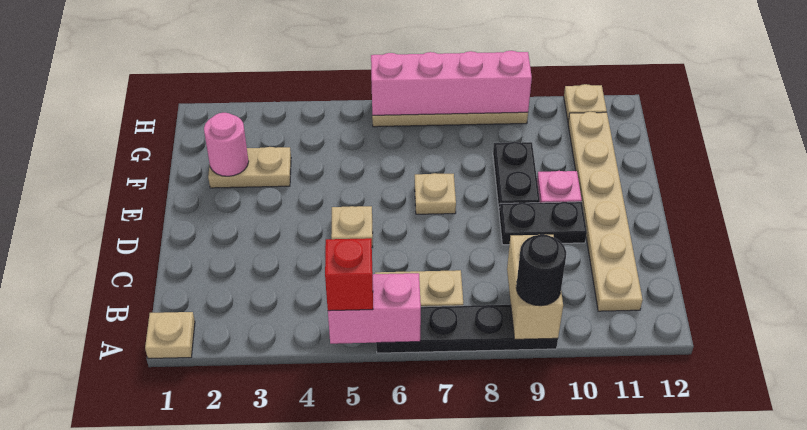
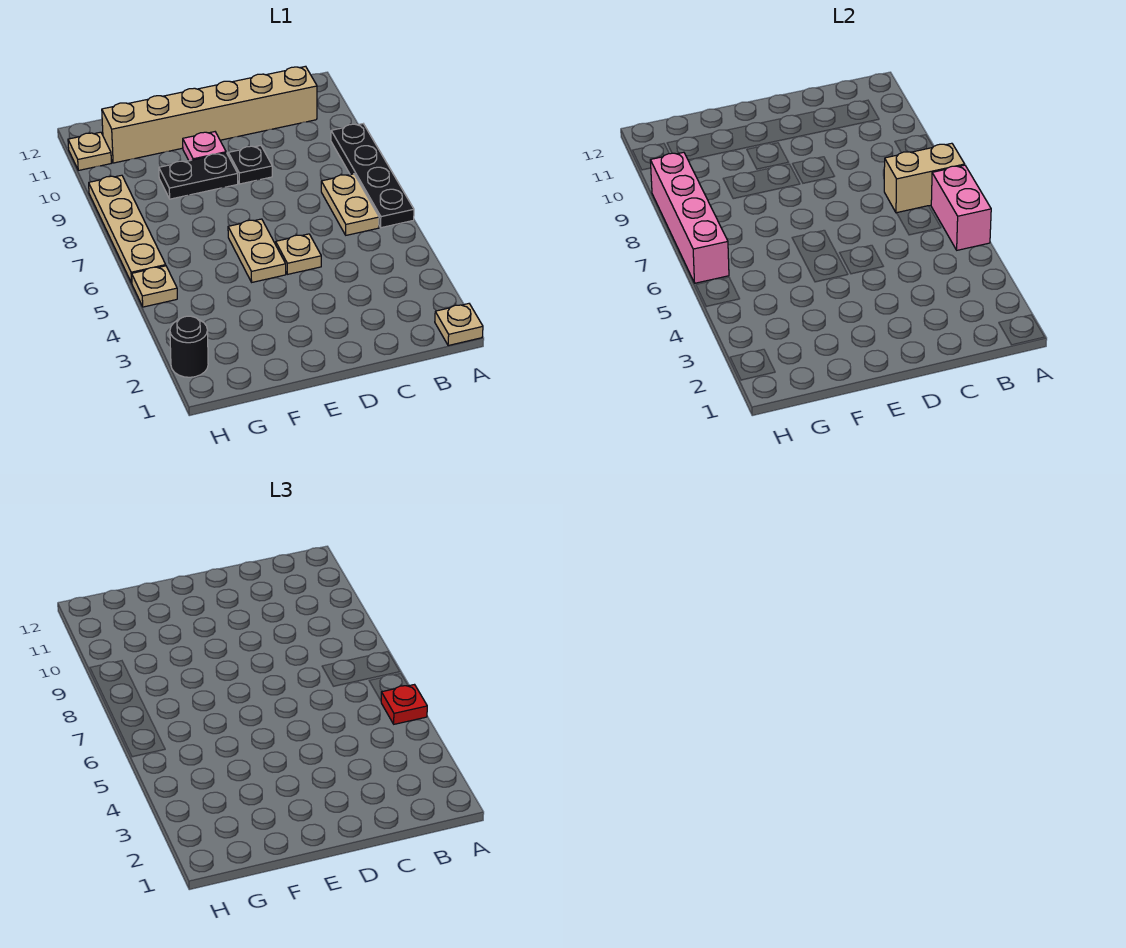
red brick A5 level 3 -> red plate A5 level 3
tan brick A9:B9 level 2 -> tan brick A7:B7 level 2
black round brick A9 level 3 -> black round brick H2 level 1
tan plate B11:G11 level 1 -> tan brick B11:G11 level 1
black plate D9:D10 level 1 -> black plate D9 level 1
tan plate E7 level 1 -> tan plate H5 level 1
tan plate F2:F3 level 1 -> tan plate E5:E6 level 1
pink round brick F2 level 2 -> none

